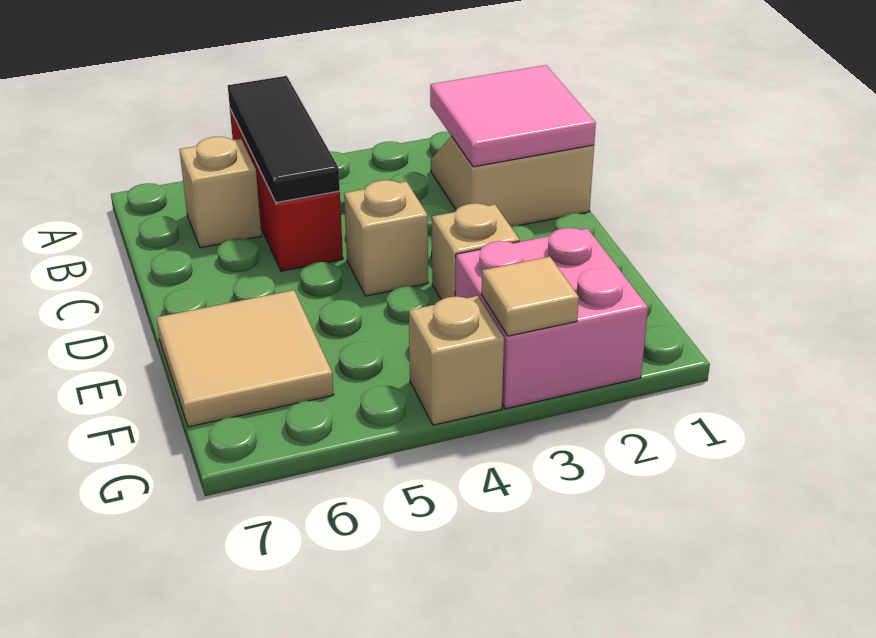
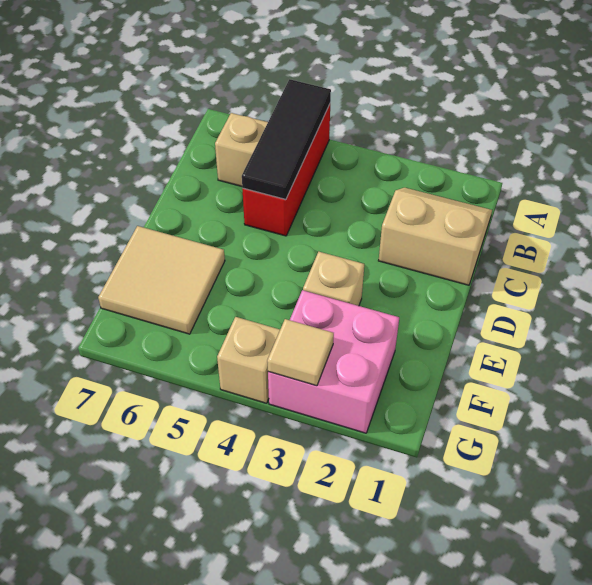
pink tile B1:C2 level 2 -> none
tan brick D4 level 1 -> none

